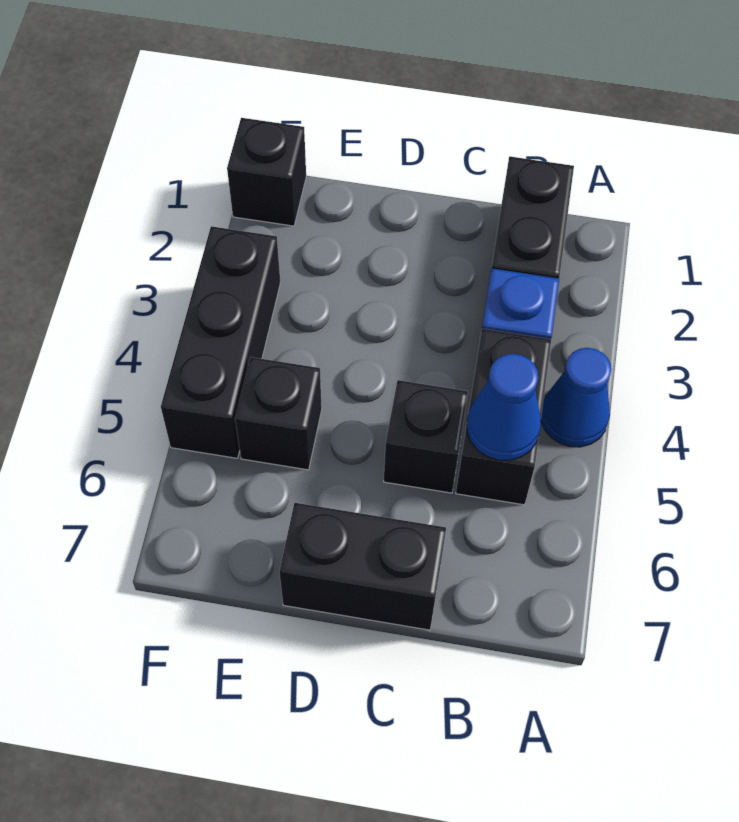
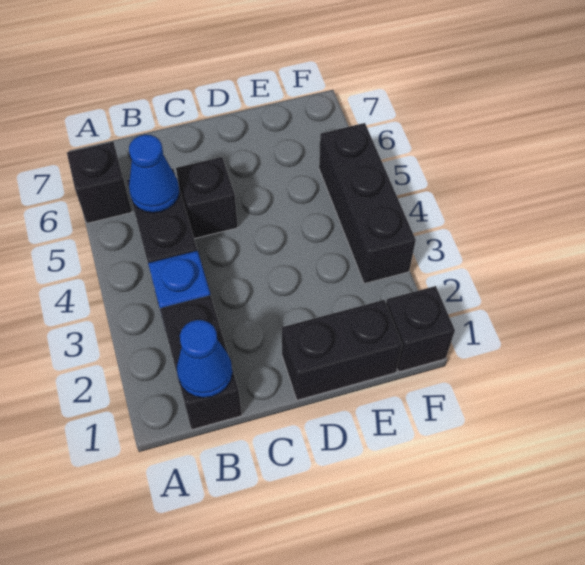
blue cone A4 level 1 -> blue cone B1 level 2
black brick C7:D7 level 1 -> black brick D1:E1 level 1
black brick E5 level 1 -> black brick A6 level 1

